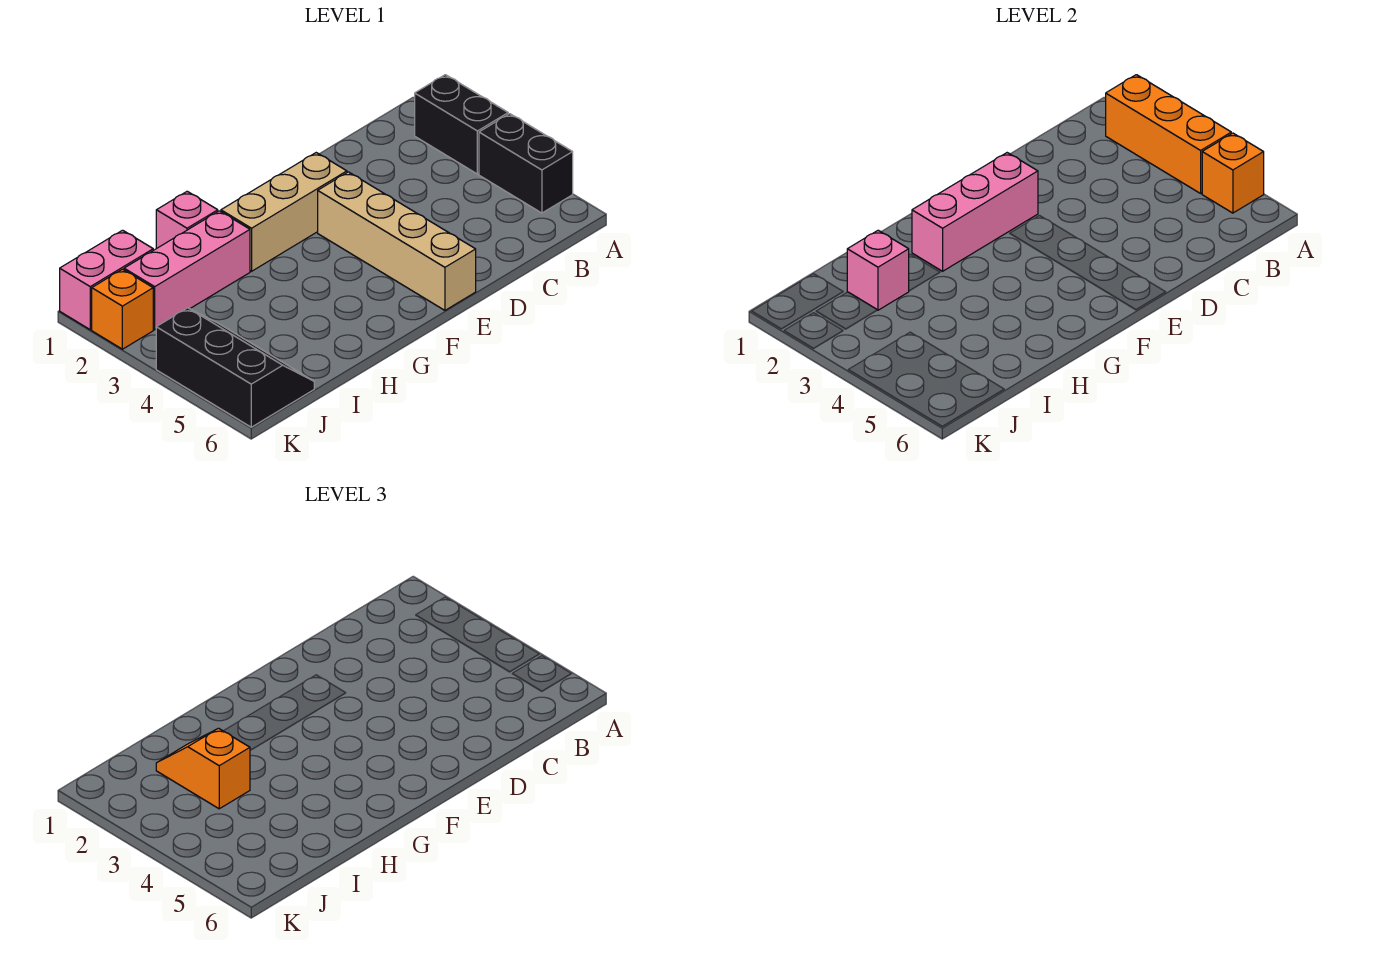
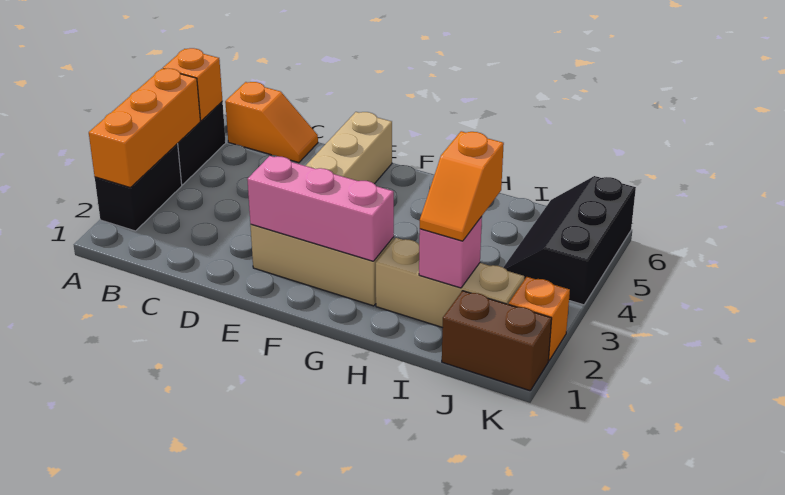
none -> orange slope B6:C6 level 1 top B
pink brick H1 level 1 -> none
pink brick H2:J2 level 1 -> tan brick H2:J2 level 1
pink brick J1:K1 level 1 -> brown brick J1:K1 level 1

